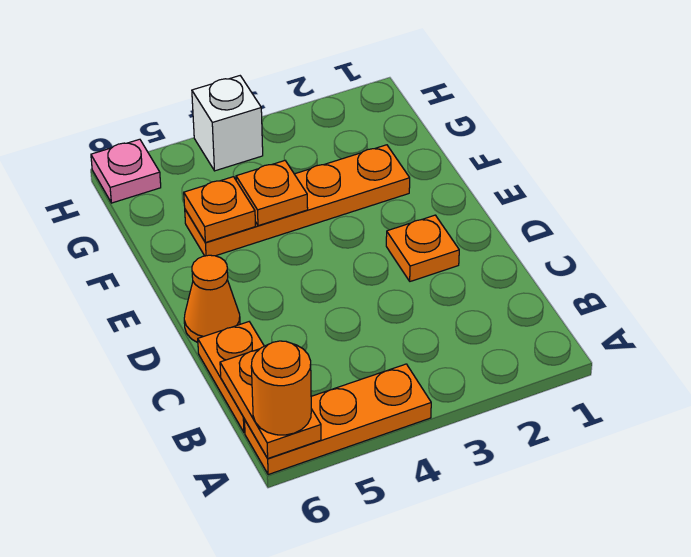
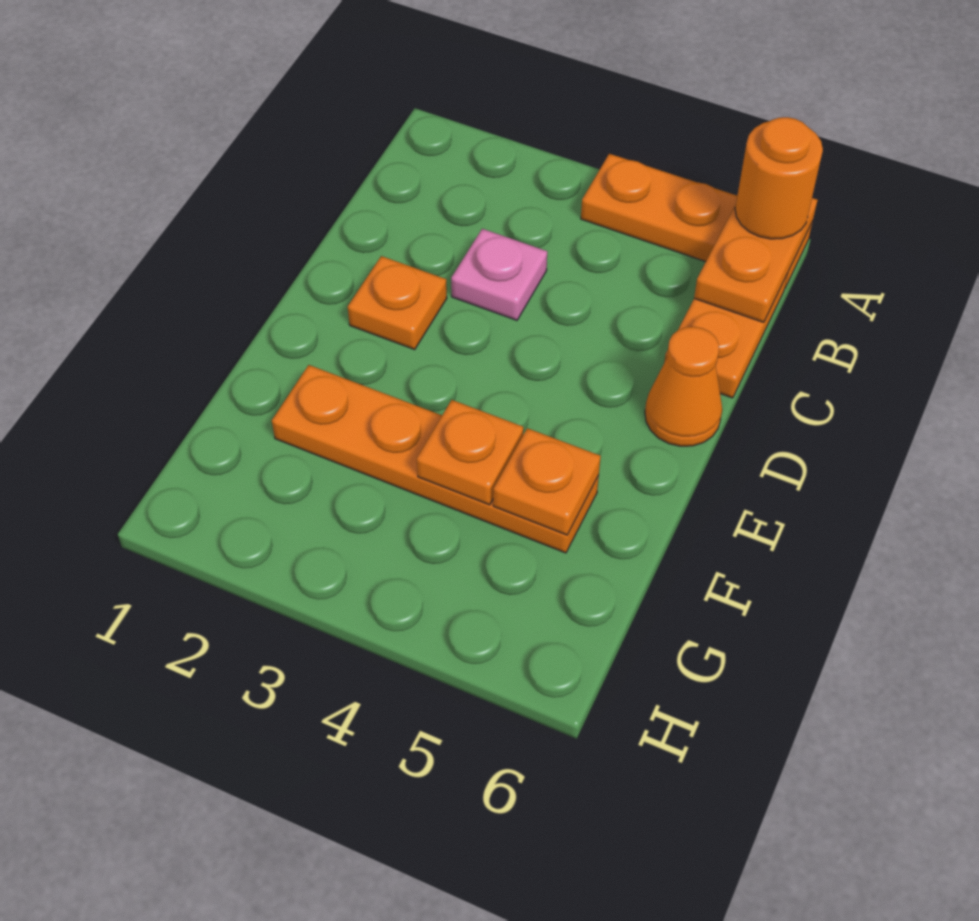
white brick H4 level 1 -> none
pink plate H6 level 1 -> pink plate C3 level 1

